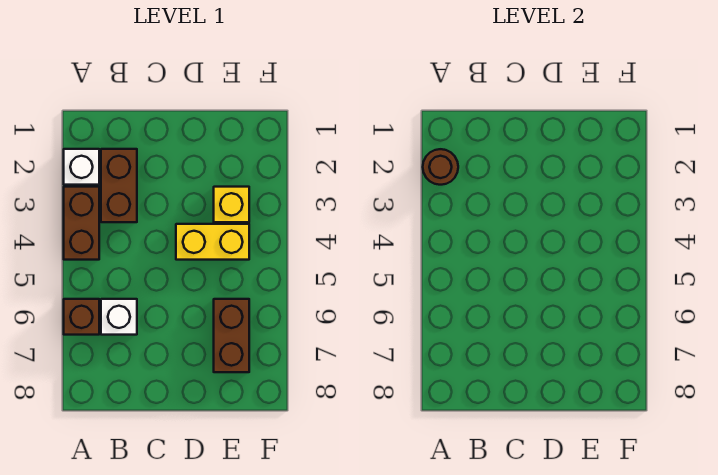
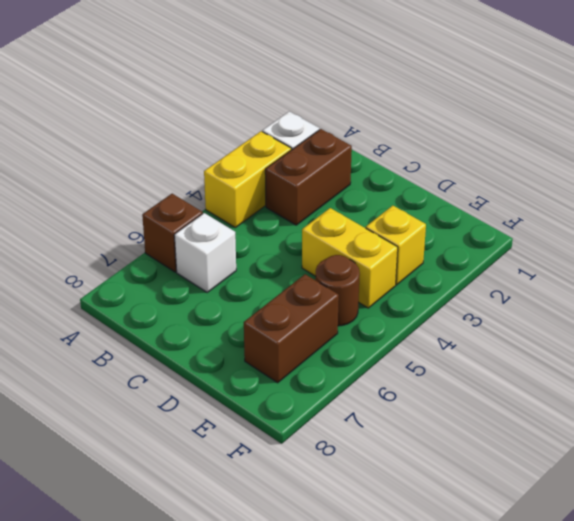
brown round brick A2 level 2 -> brown round brick E5 level 1
brown brick A3:A4 level 1 -> yellow brick A3:A4 level 1

